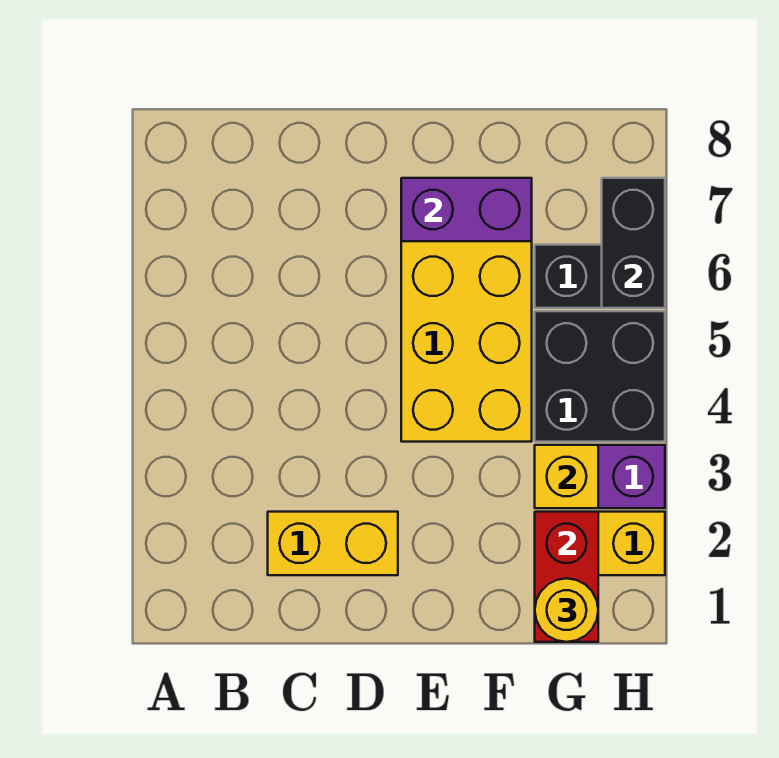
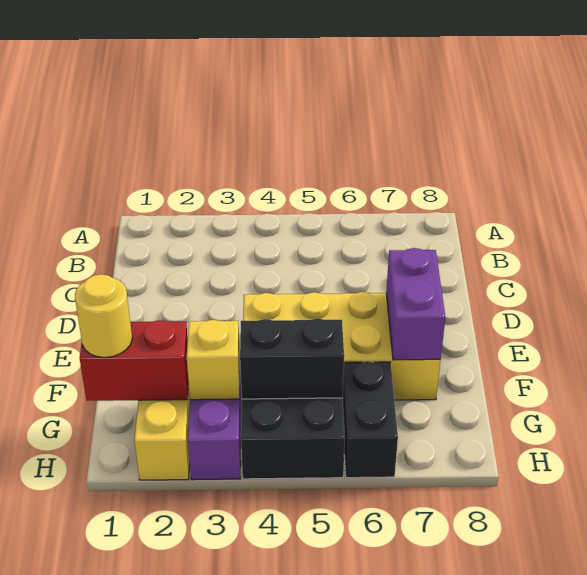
yellow brick C2:D2 level 1 -> none
black brick H6:H7 level 2 -> black brick G4:G5 level 2

